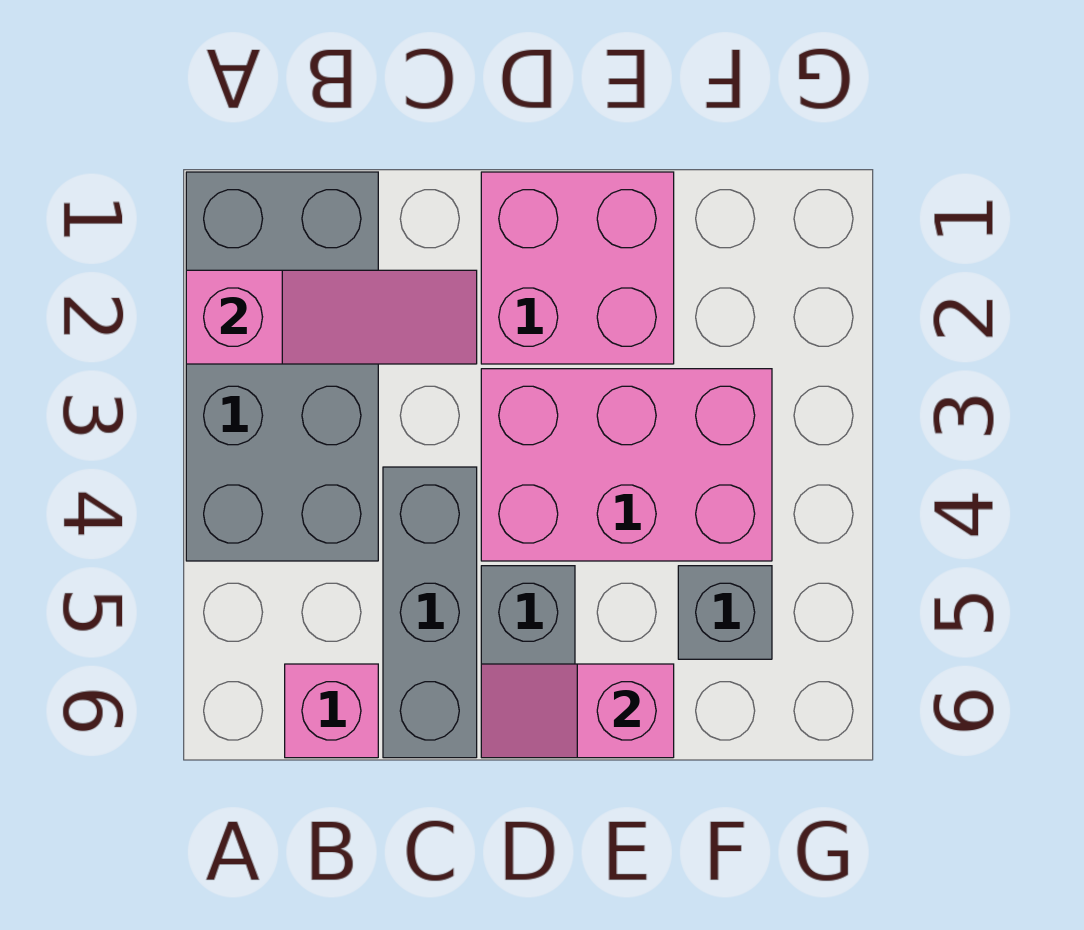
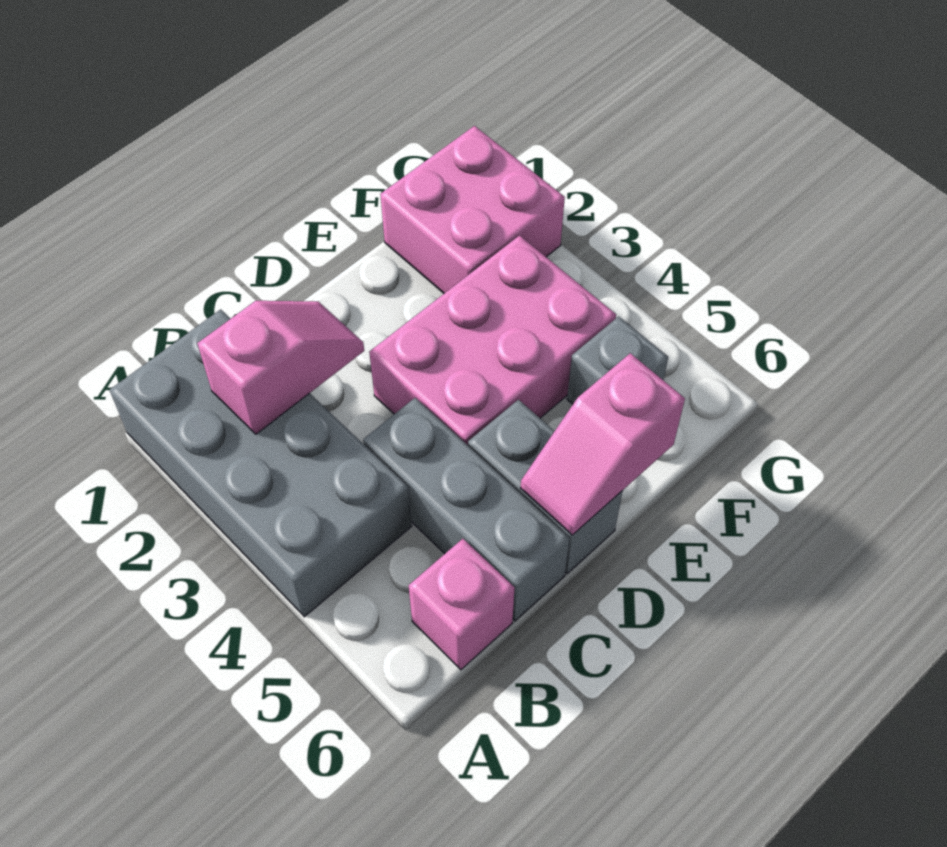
pink slope A2:C2 level 2 top A -> pink slope B2:C2 level 2 top B
pink brick D1:E2 level 1 -> pink brick F1:G2 level 1

